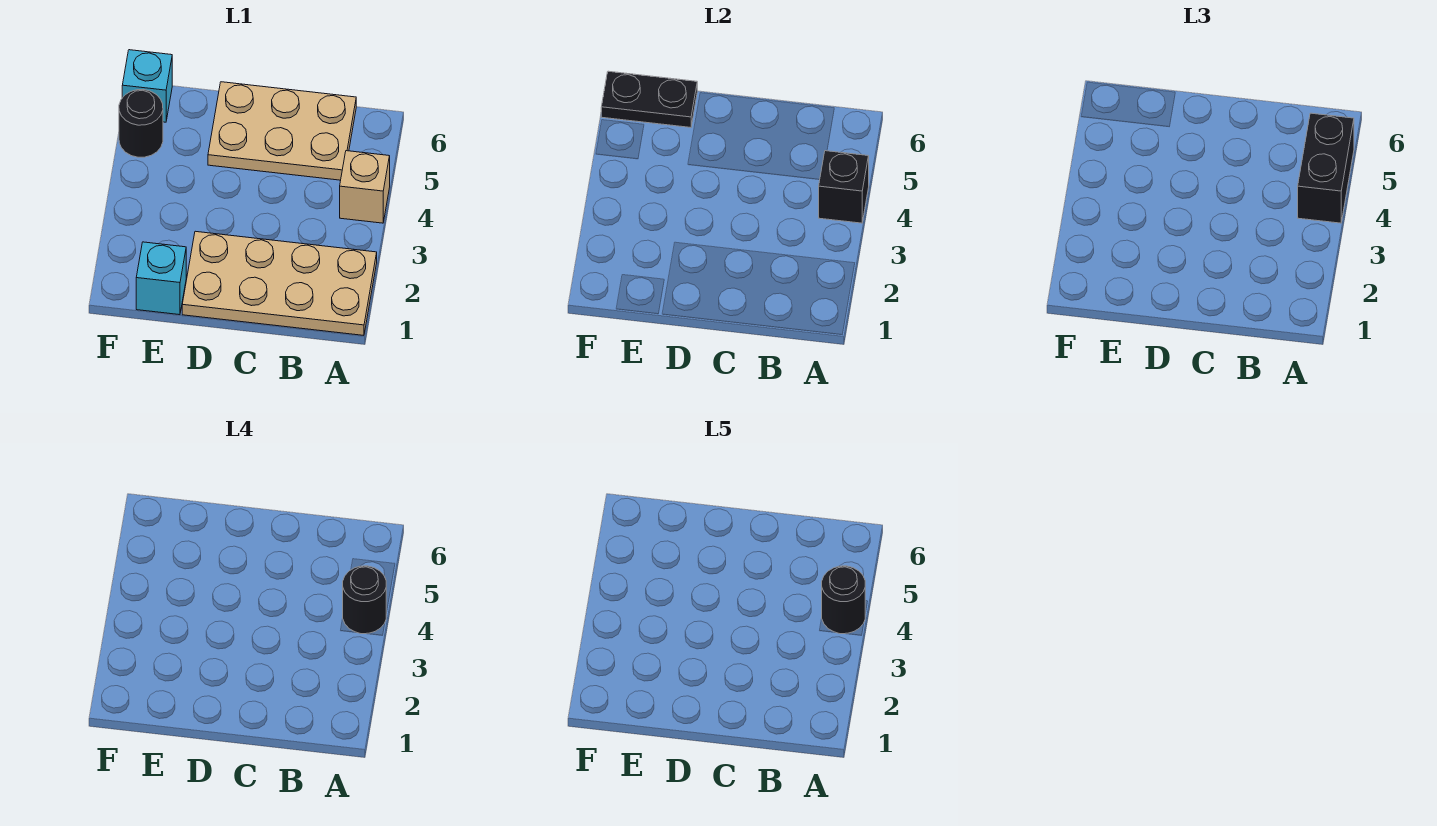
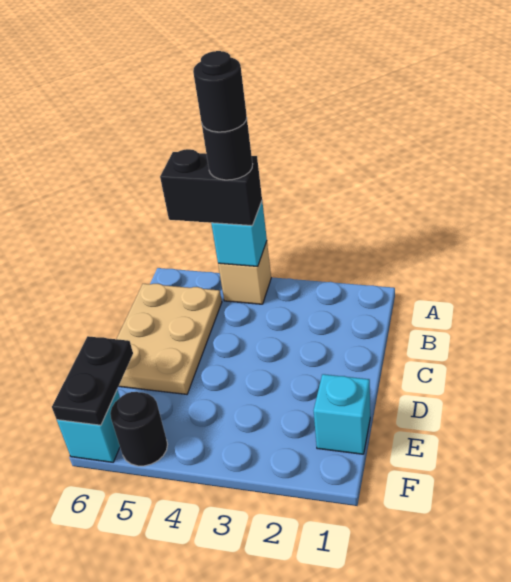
tan plate A1:D2 level 1 -> none
black brick A4 level 2 -> cyan brick A4 level 2

